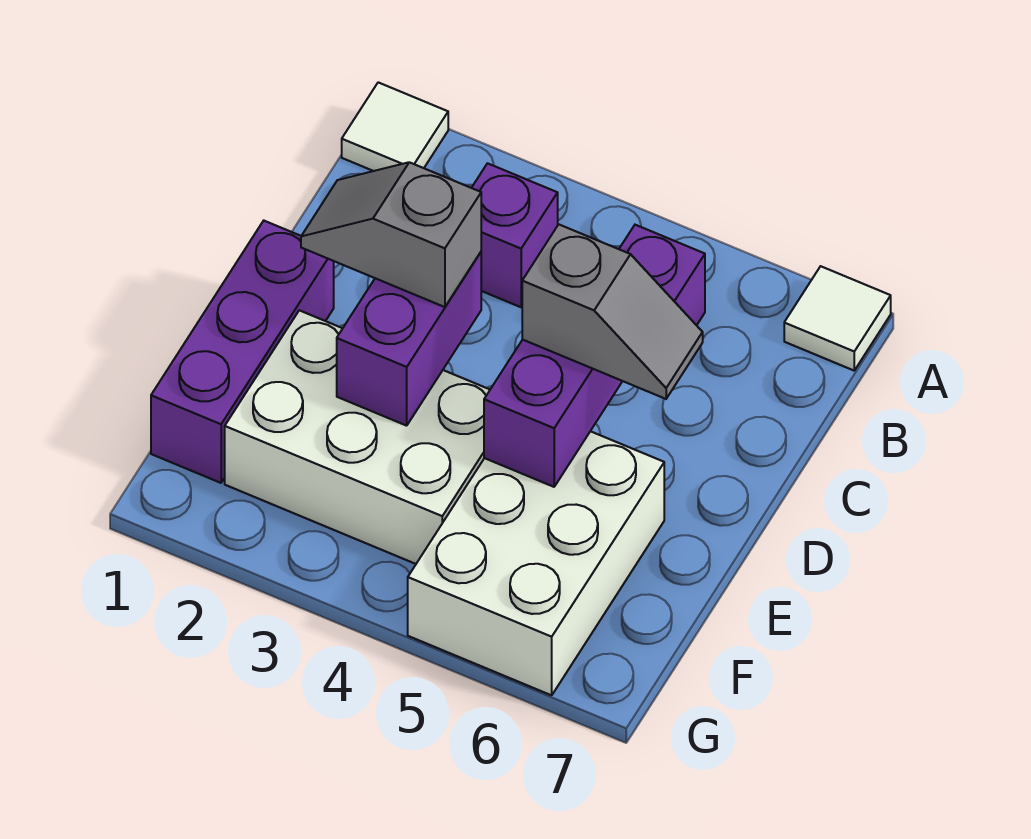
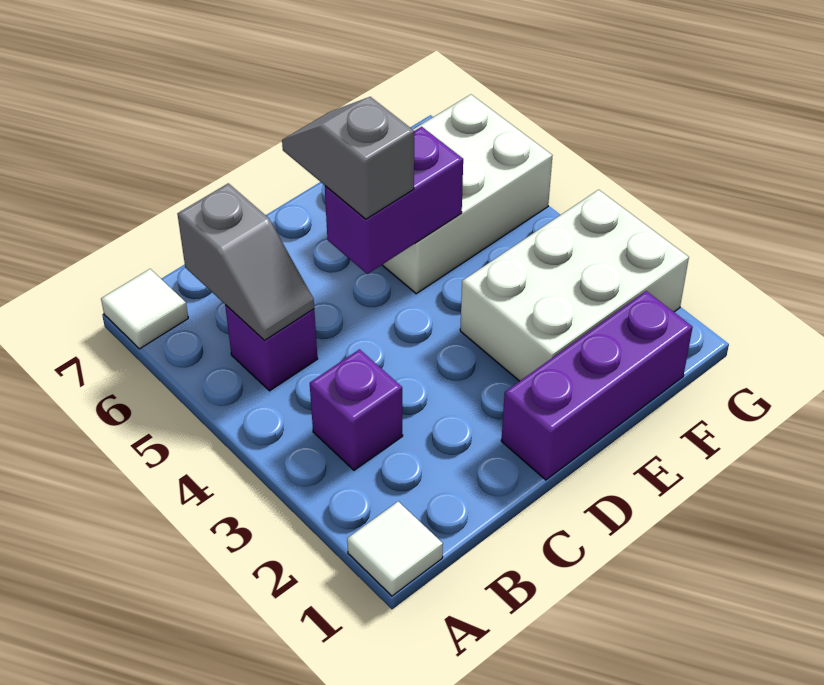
grey slope D2:D3 level 3 top 3 -> grey slope B5:B6 level 2 top 6
purple brick D3:E3 level 2 -> none
white brick E2:F4 level 1 -> white brick E2:G3 level 1

